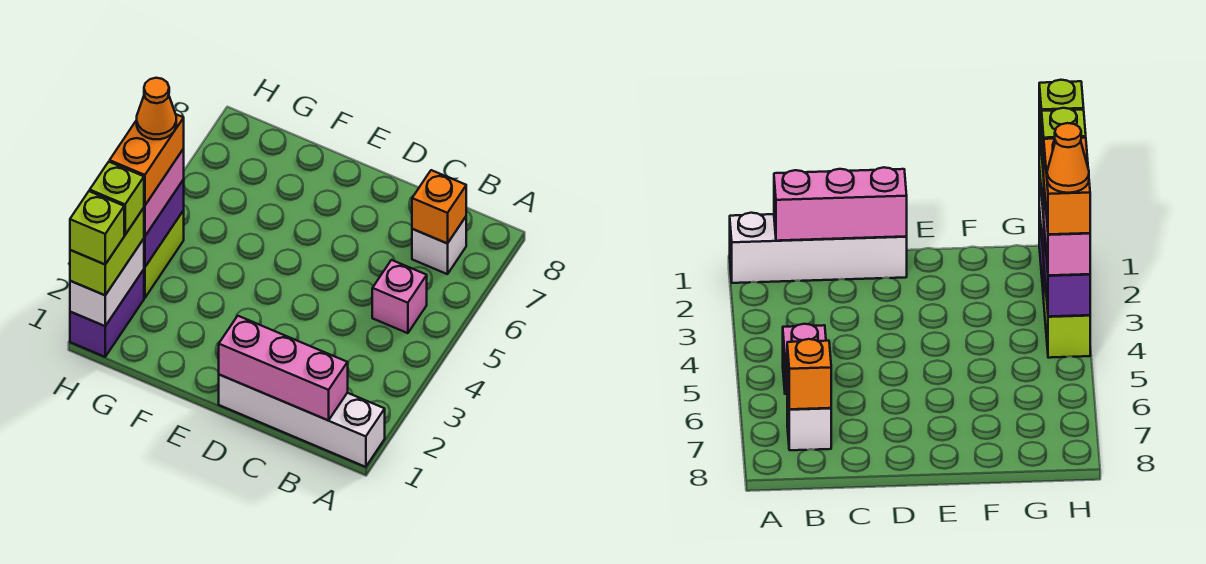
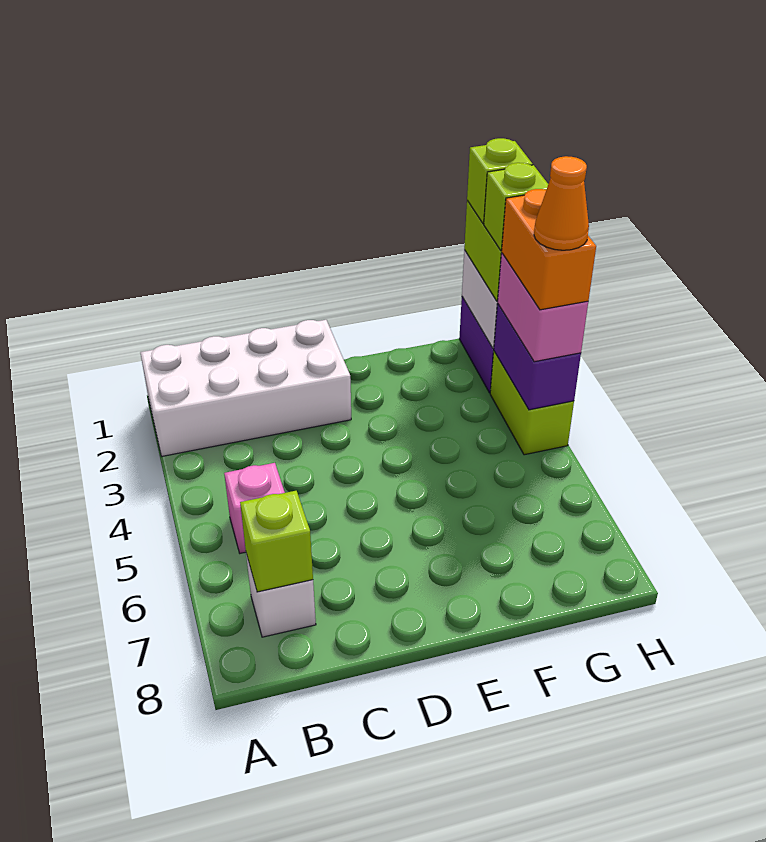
white brick A1:D1 level 1 -> white brick A1:D2 level 1
pink brick B1:D1 level 2 -> none
orange brick B7 level 2 -> lime brick B7 level 2

